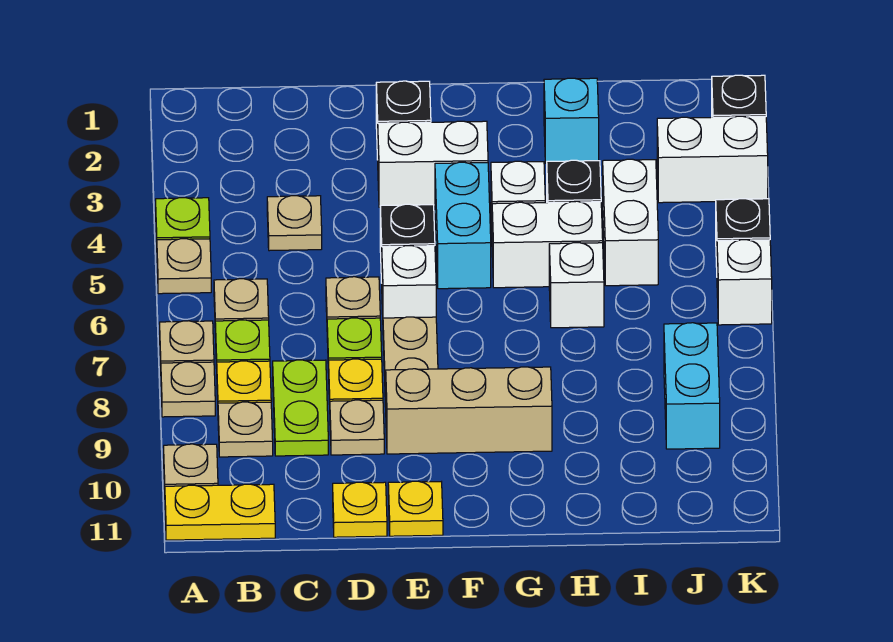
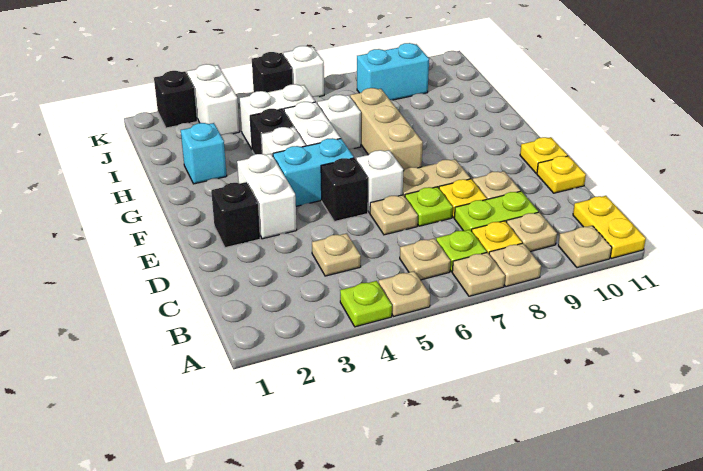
tan brick E9:G9 level 1 -> tan brick F7:H7 level 1

